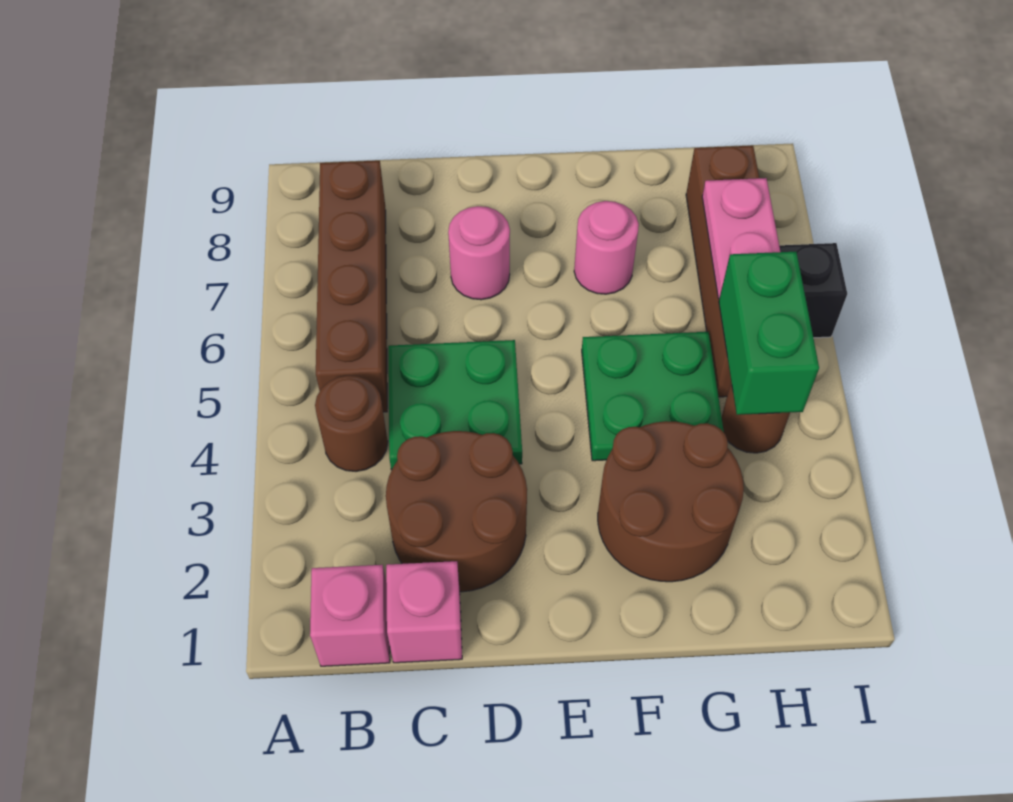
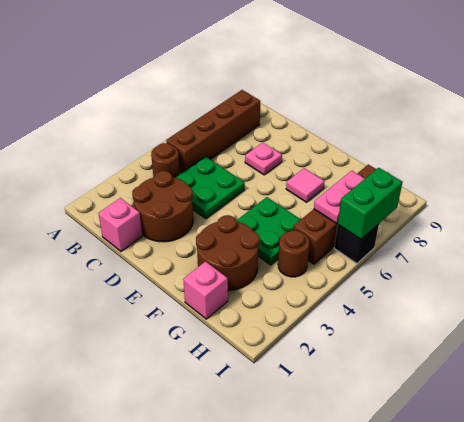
pink brick B1 level 1 -> pink brick G1 level 1
pink round brick D7 level 1 -> pink plate D7 level 1
pink round brick F7 level 1 -> pink tile F7 level 1
green brick H4:H5 level 2 -> green brick I6:I7 level 2

